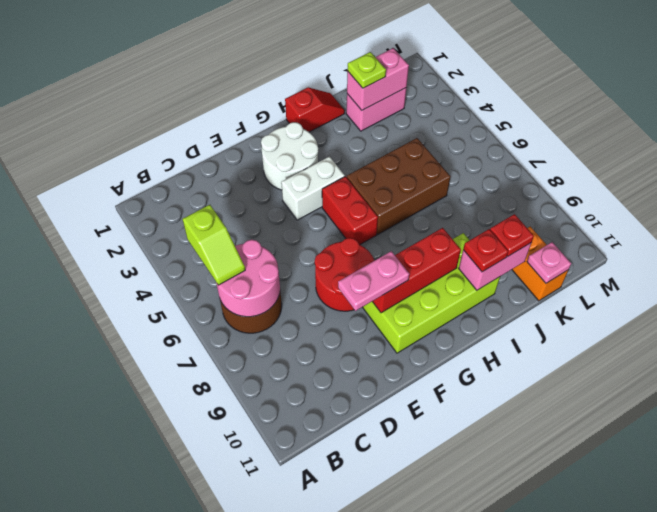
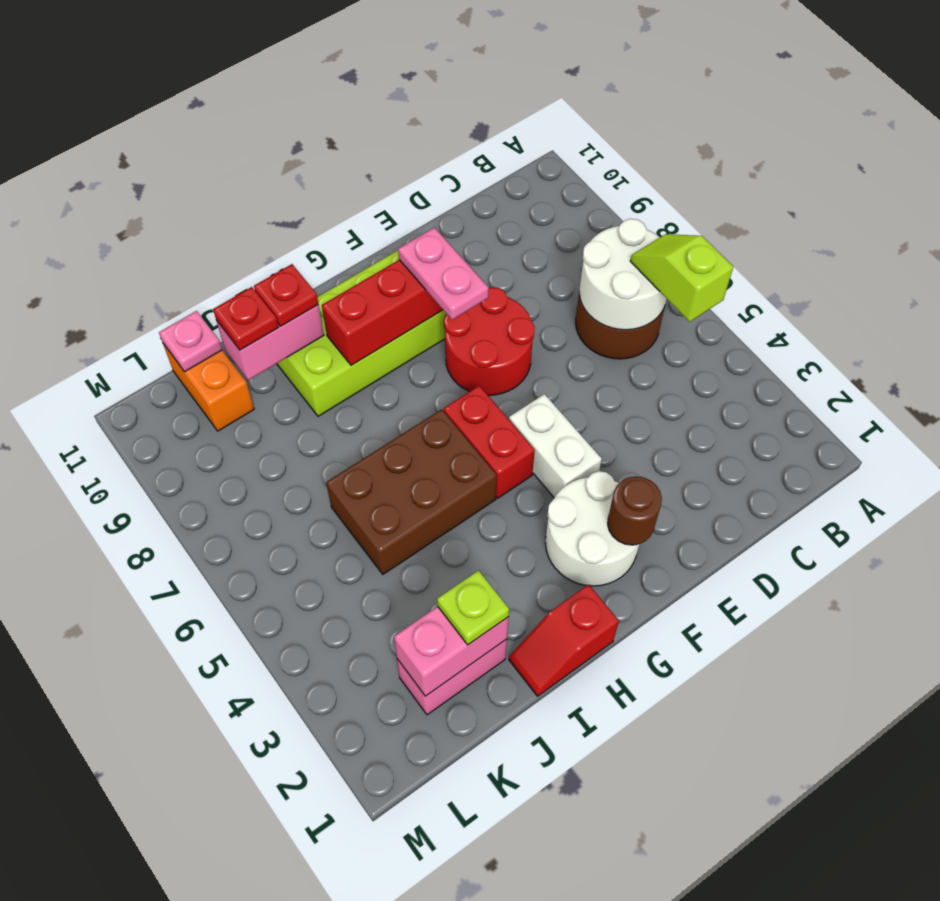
pink round brick B6:C7 level 2 -> white round brick B6:C7 level 2
pink plate E9:F9 level 3 -> pink plate F8:F9 level 3
none -> brown round brick F2 level 2
white brick F4:G4 level 1 -> white brick F4:F5 level 1

